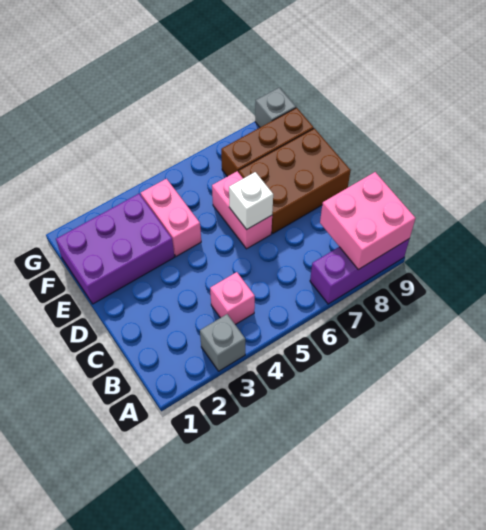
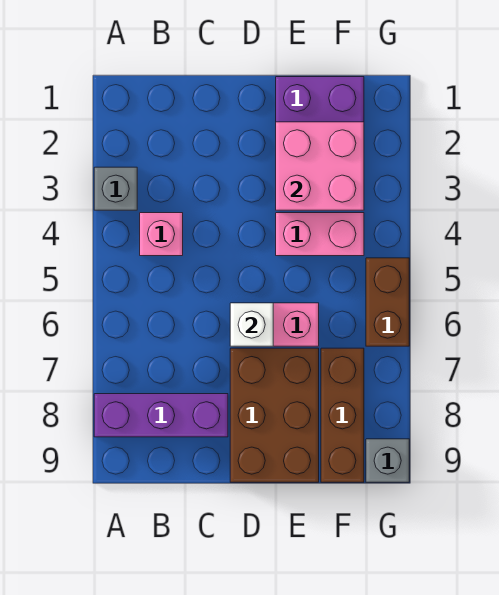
purple brick A7:A9 level 1 -> purple brick A8:C8 level 1
pink brick A8:B9 level 2 -> pink brick E2:F3 level 2
none -> brown brick G5:G6 level 1

